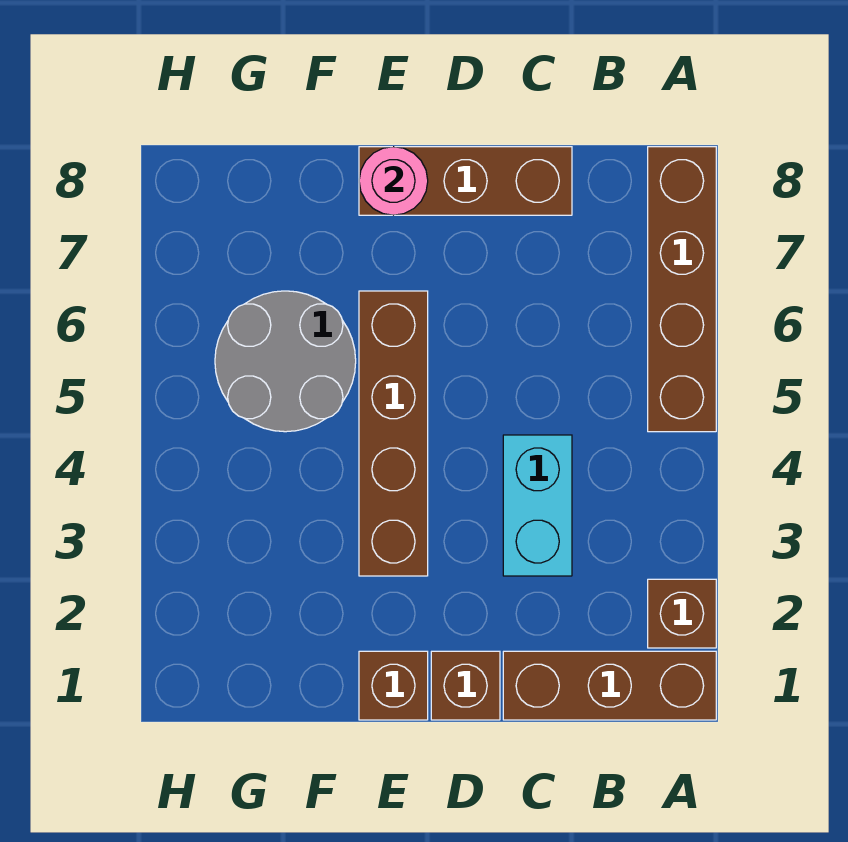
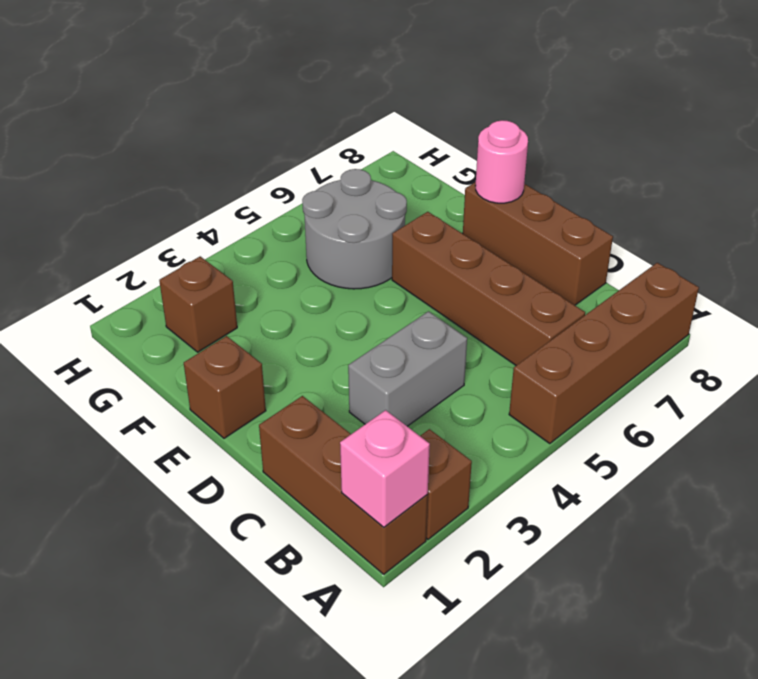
none -> pink brick A1 level 2
cyan brick C3:C4 level 1 -> grey brick C3:C4 level 1
brown brick D1 level 1 -> brown brick G2 level 1
brown brick E3:E6 level 1 -> brown brick B6:E6 level 1

